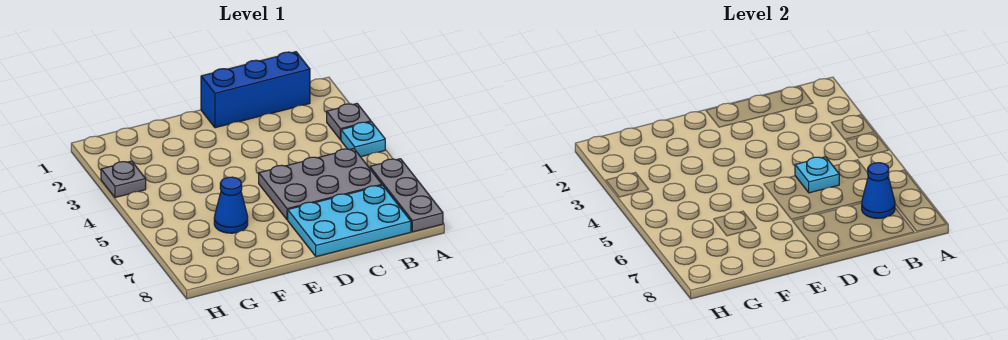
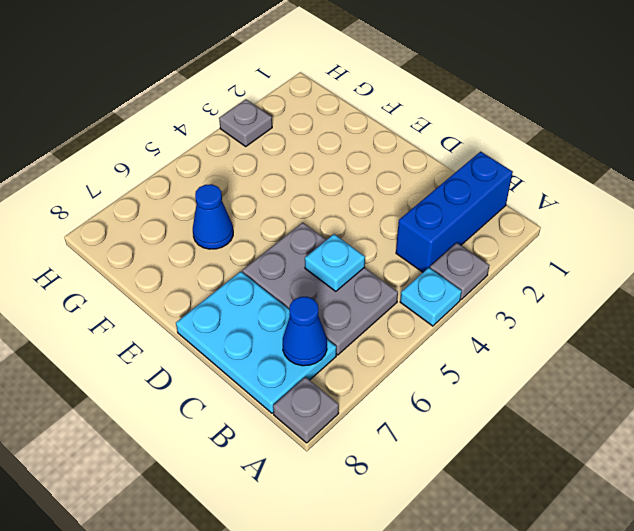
grey plate A6:A8 level 1 -> grey plate A8 level 1
blue brick B1:D1 level 1 -> blue brick B1:B3 level 1

